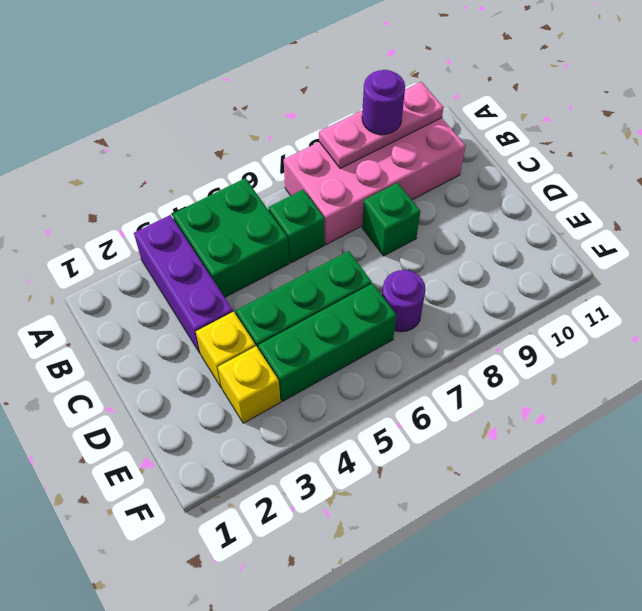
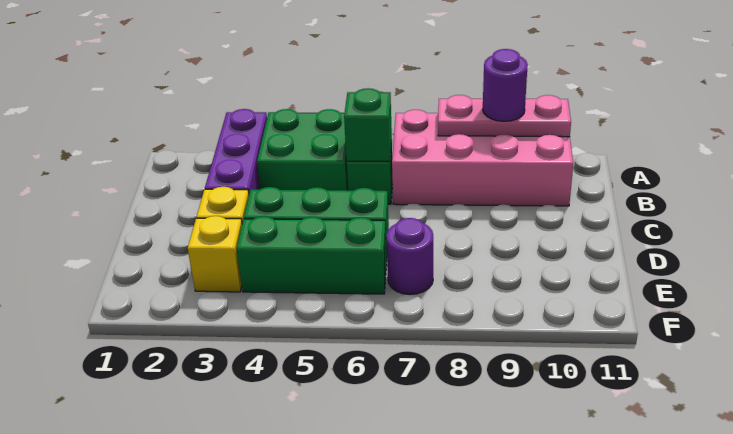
green brick C8 level 1 -> green brick B6 level 2

